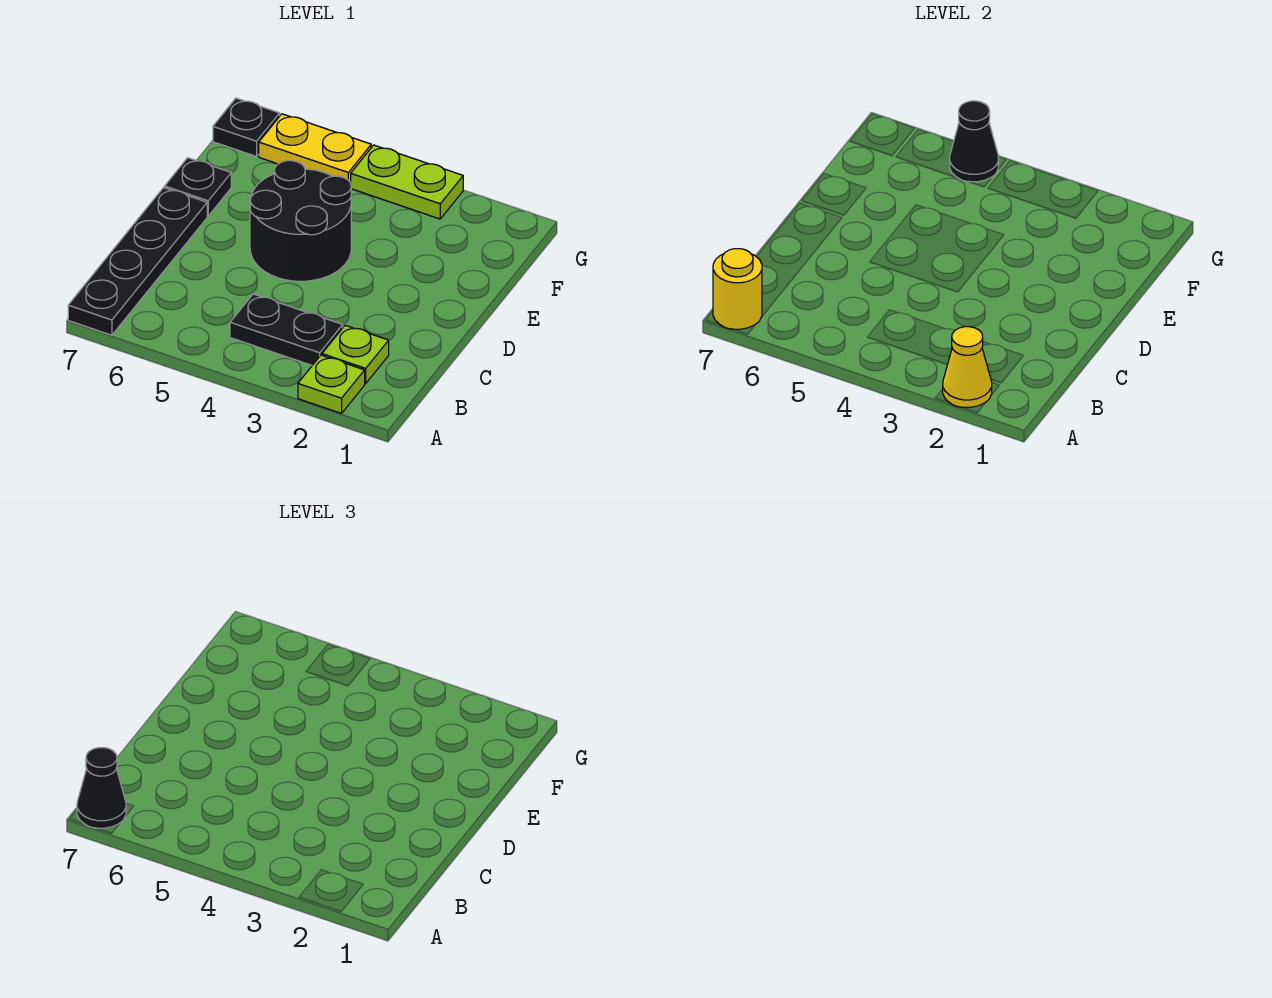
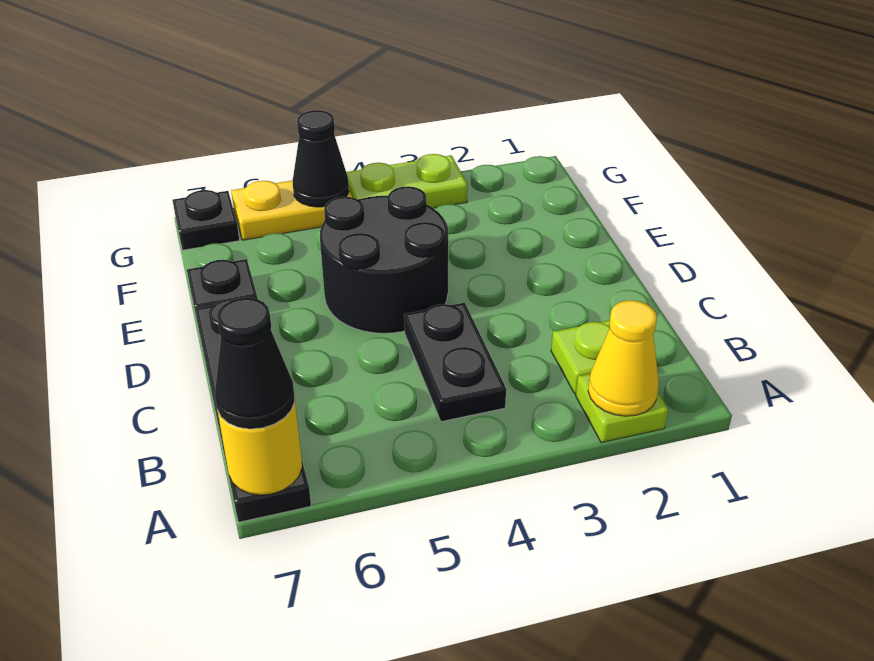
black plate B3:B4 level 1 -> black plate B4:C4 level 1

